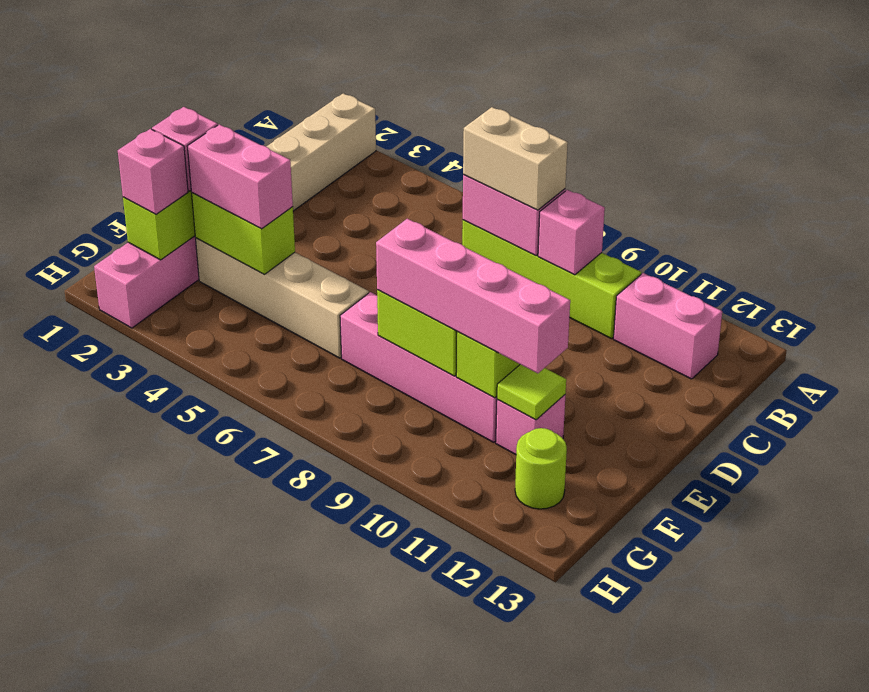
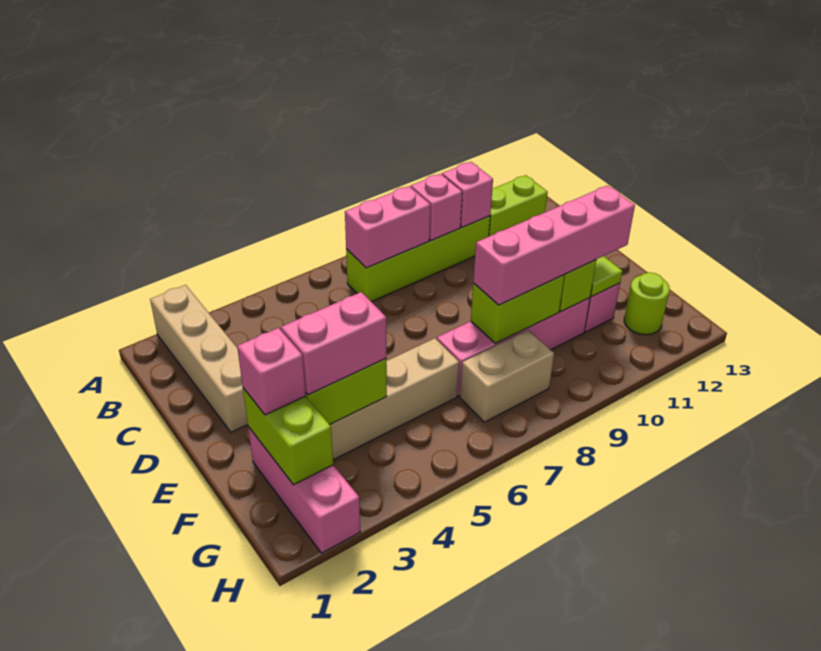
tan brick B7:B8 level 3 -> tan brick G7:G8 level 1
pink brick B11:B12 level 1 -> lime brick B11:B12 level 1
pink brick G2 level 3 -> pink brick B10 level 2

